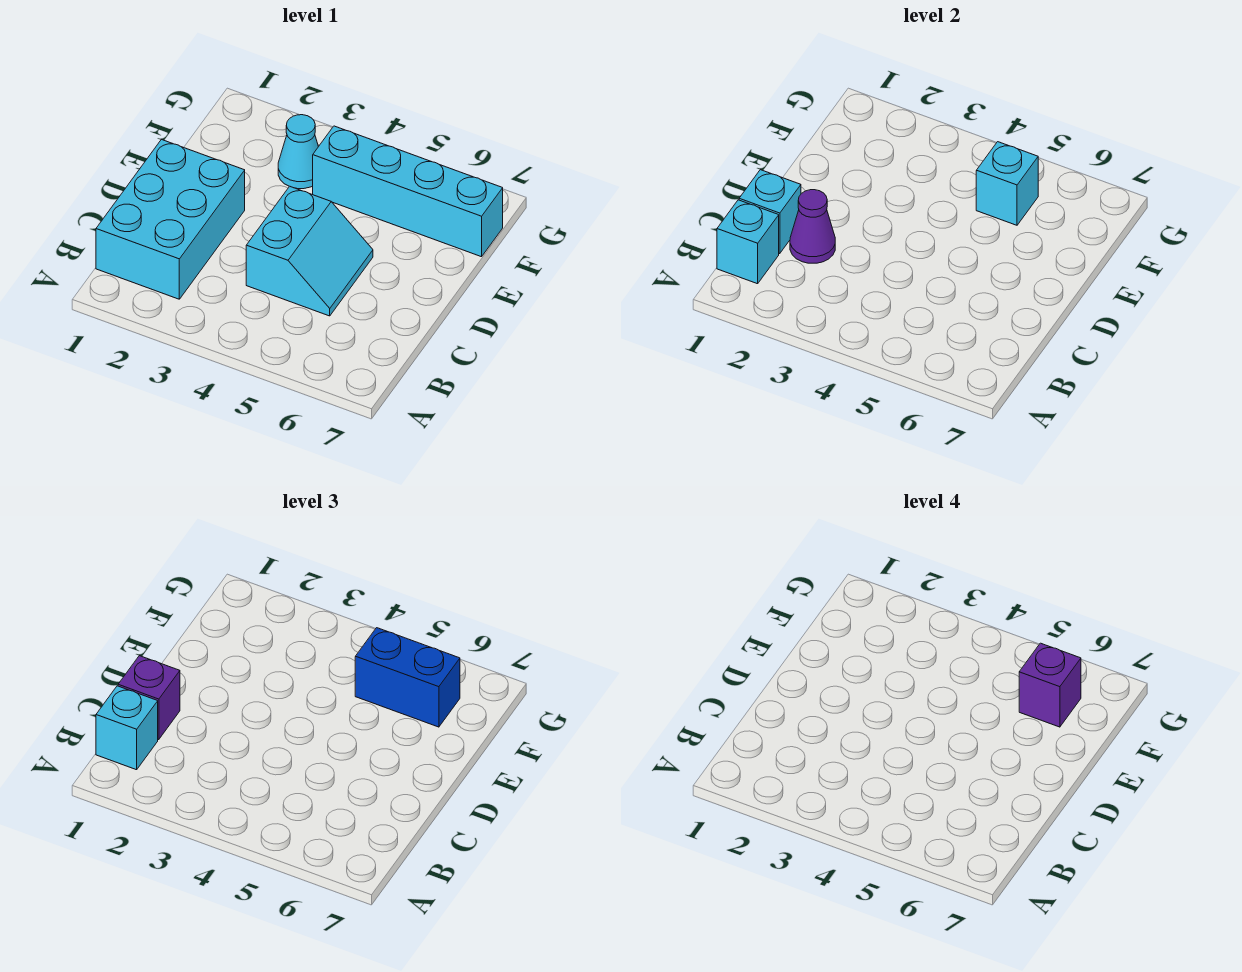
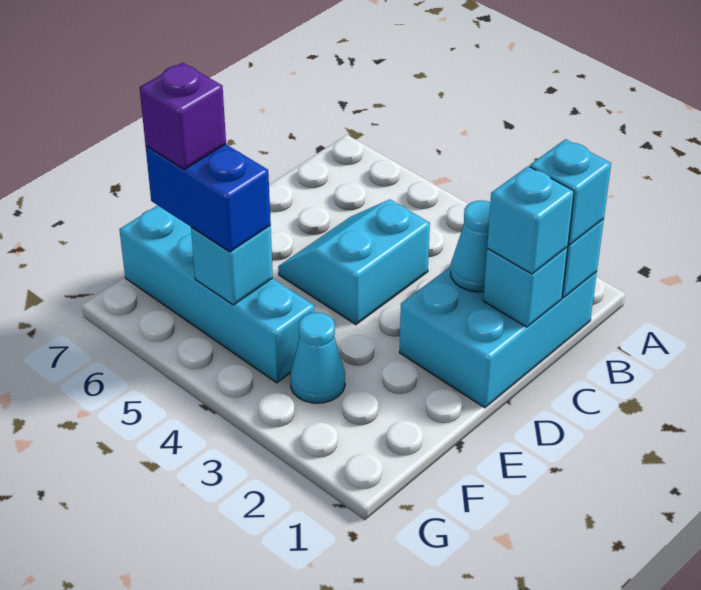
purple brick C1 level 3 -> cyan brick C1 level 3
purple cone C2 level 2 -> cyan cone C2 level 2

